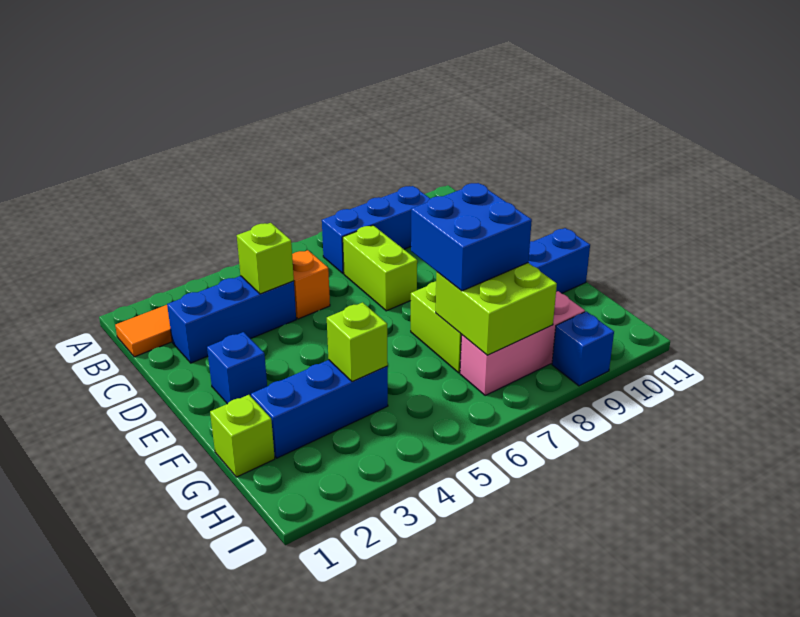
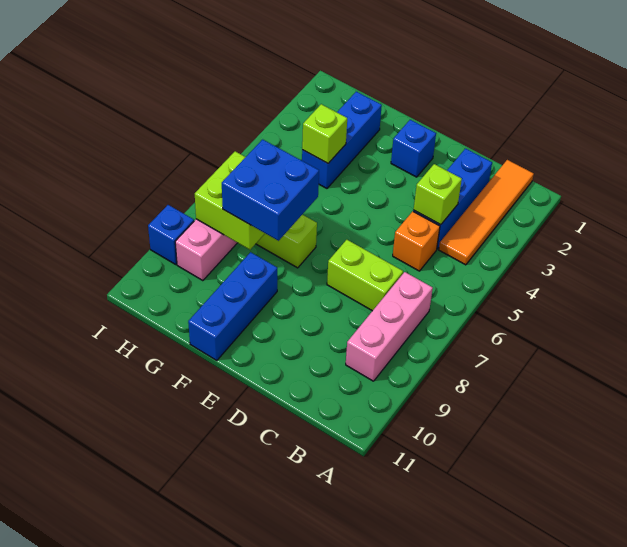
blue brick B7:B9 level 1 -> pink brick B7:B9 level 1
lime brick G1 level 1 -> none

